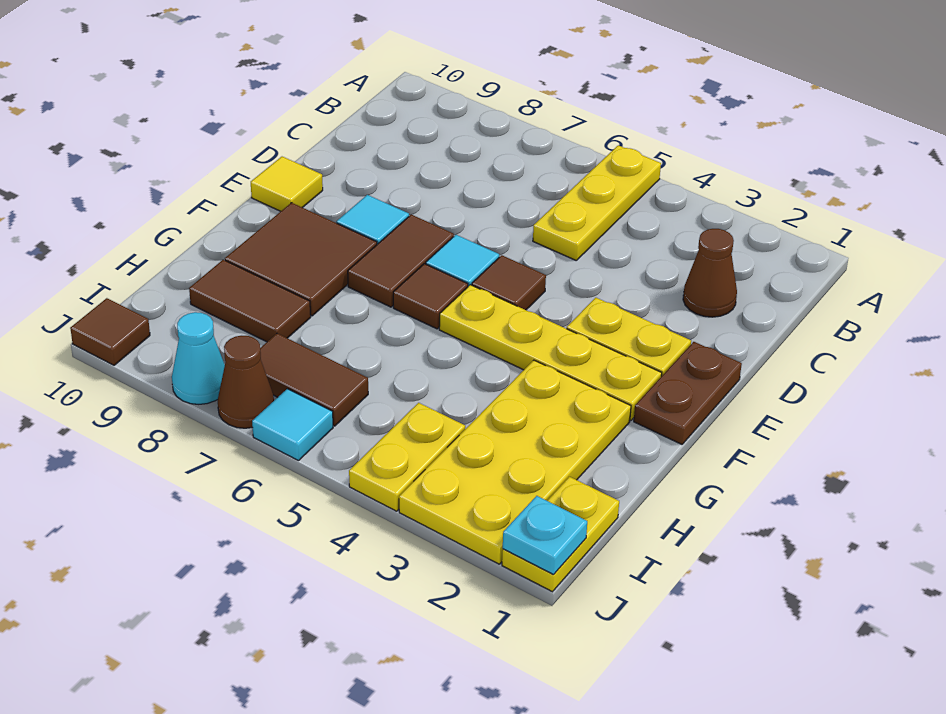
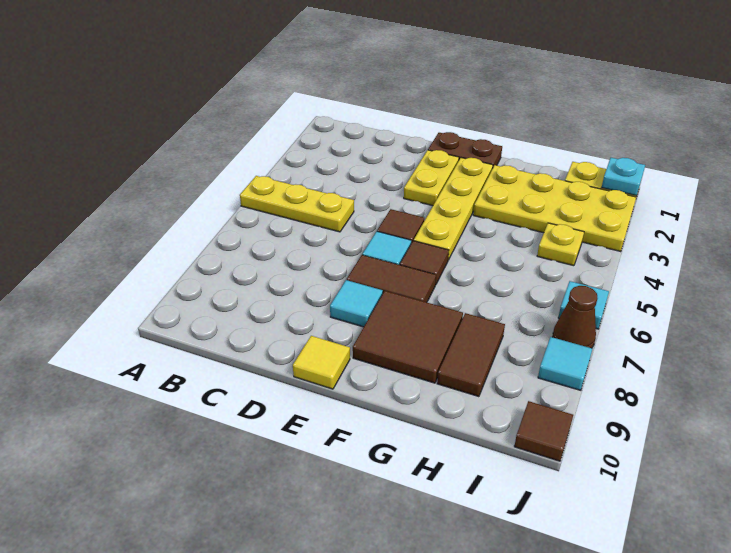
brown cone C2 level 1 -> none
yellow plate I4:J4 level 1 -> yellow plate I4 level 1
brown tile I6:I7 level 1 -> none
cyan cone J8 level 1 -> cyan tile J8 level 1

